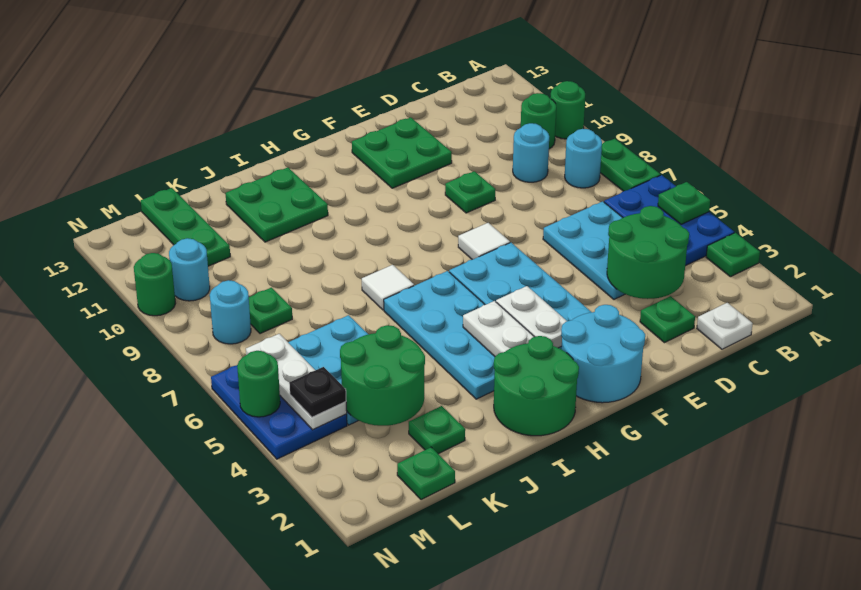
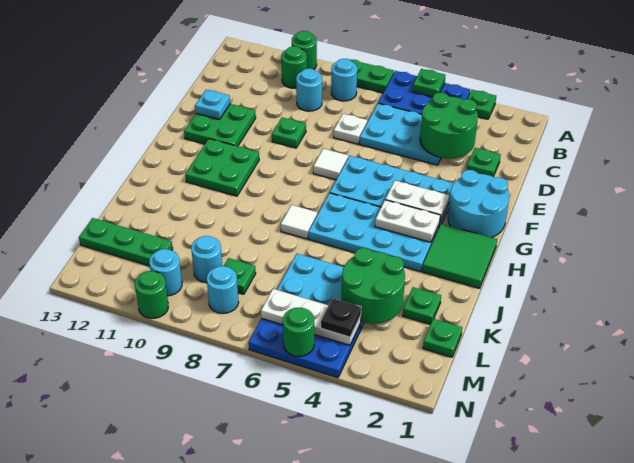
white plate C1 level 1 -> white plate D7 level 1
none -> cyan plate E12 level 2
green round brick H1:I2 level 1 -> green tile H1:I2 level 1
green plate I11:J12 level 1 -> green plate G10:H11 level 1
none -> cyan round brick L9 level 1

